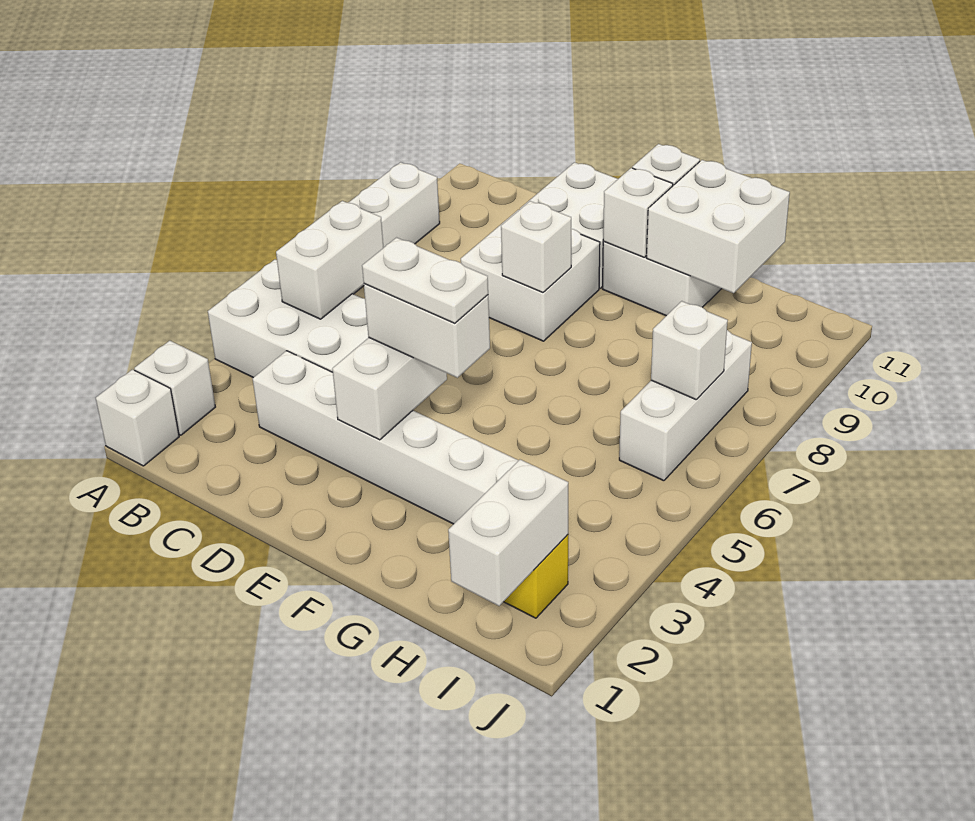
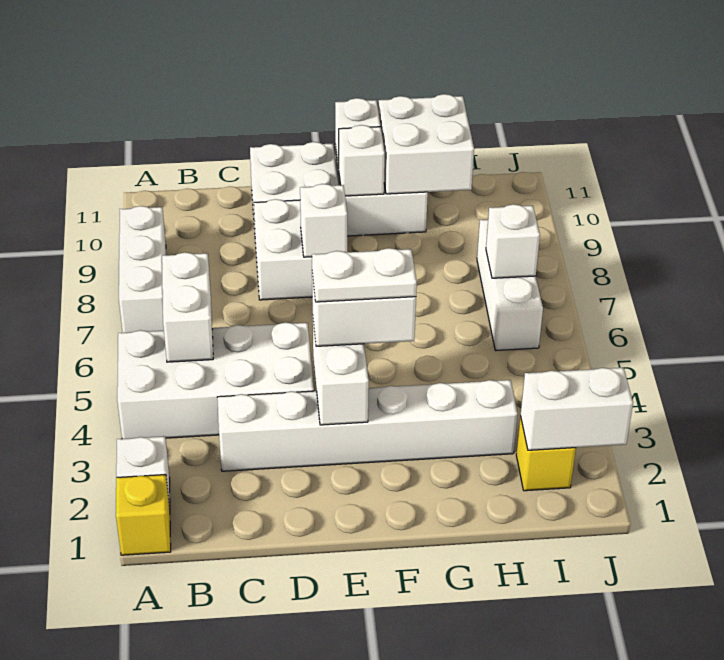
white brick A1 level 1 -> yellow brick A1 level 1
white brick I1:I2 level 2 -> white brick I2:J2 level 2

